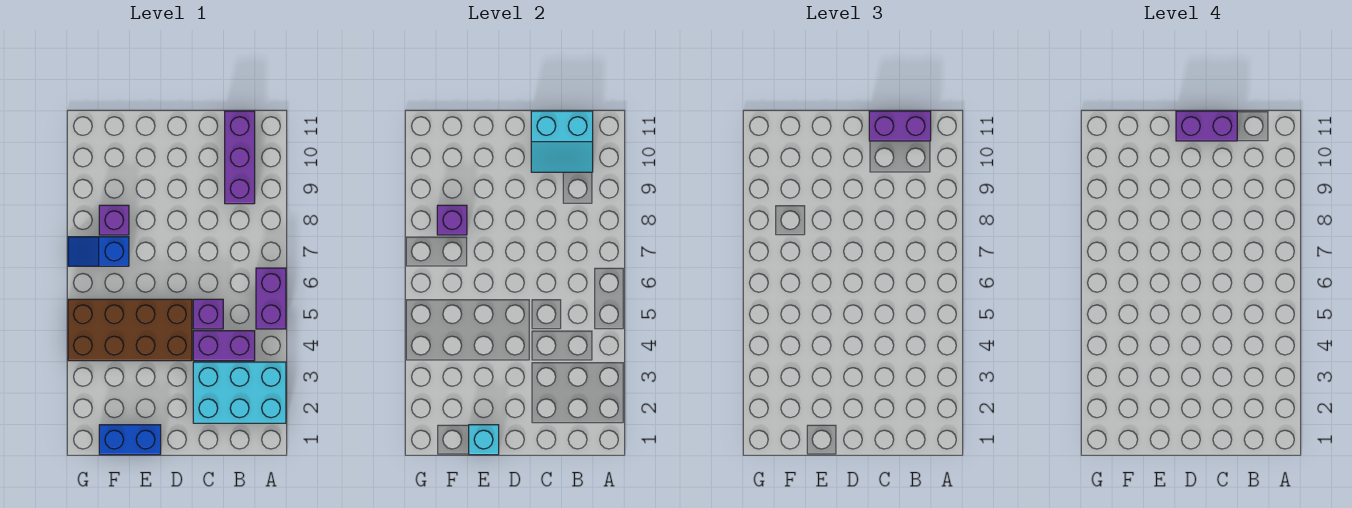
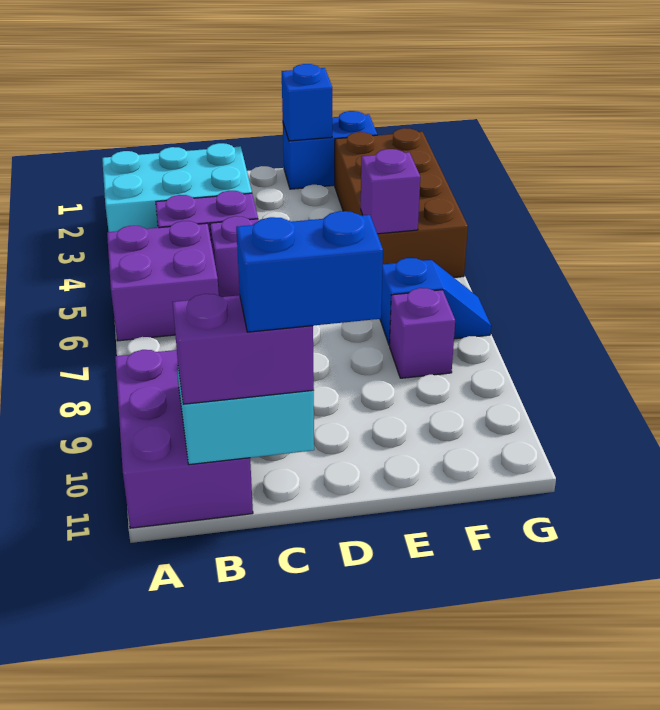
purple brick A5:A6 level 1 -> purple brick A5:B6 level 1
purple brick B9:B11 level 1 -> purple brick A9:B11 level 1
purple brick C11:D11 level 4 -> blue brick C11:D11 level 4
brown brick D4:G5 level 1 -> brown brick F2:G5 level 1
cyan brick E1 level 2 -> blue brick E1 level 2
purple brick F8 level 2 -> purple brick F5 level 2

